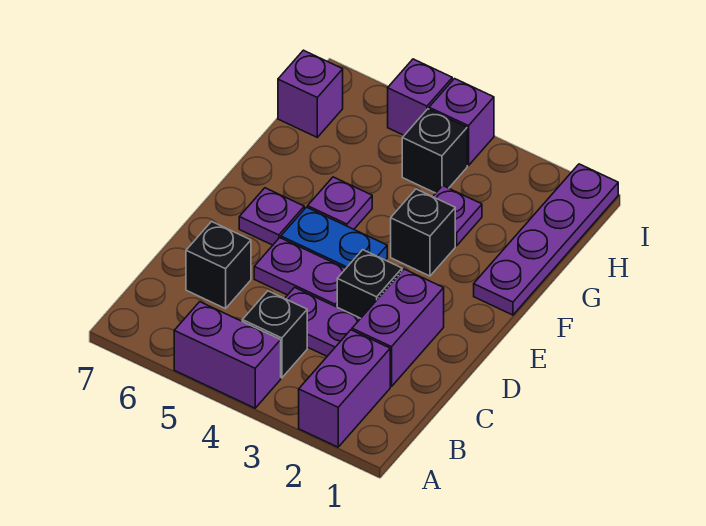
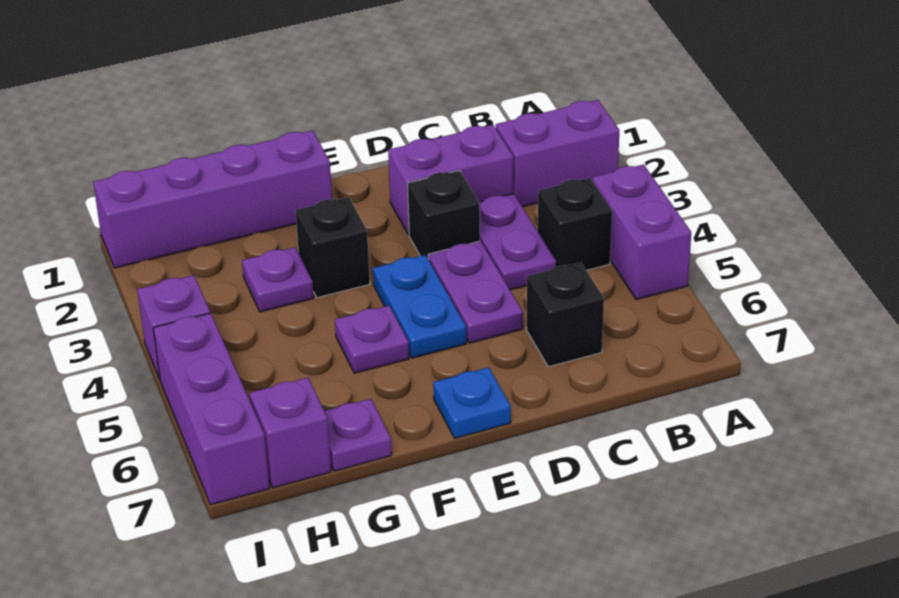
purple plate E6 level 1 -> purple plate G7 level 1
none -> blue plate E7 level 1
purple plate F1:I1 level 1 -> purple brick F1:I1 level 1
black brick H4 level 1 -> none
purple brick I5 level 1 -> purple brick I5:I7 level 1

